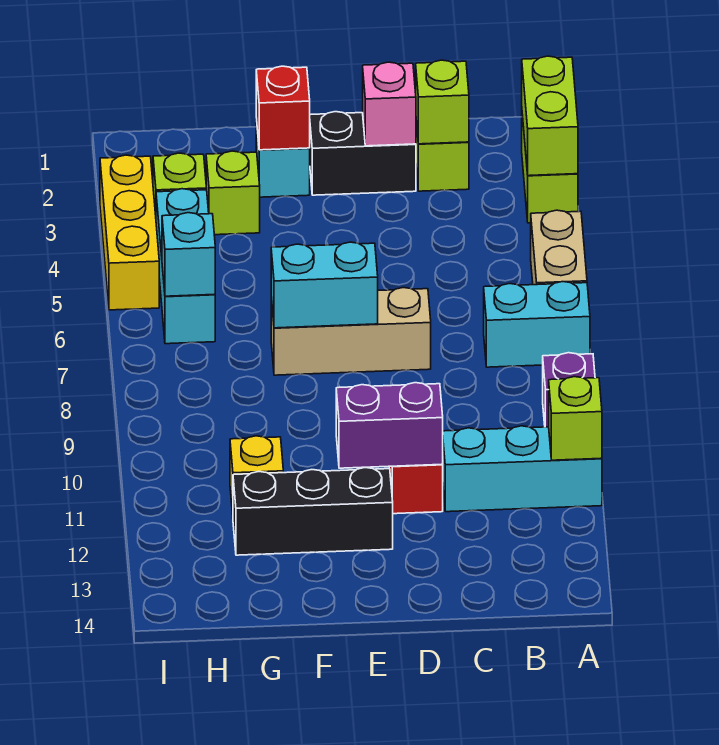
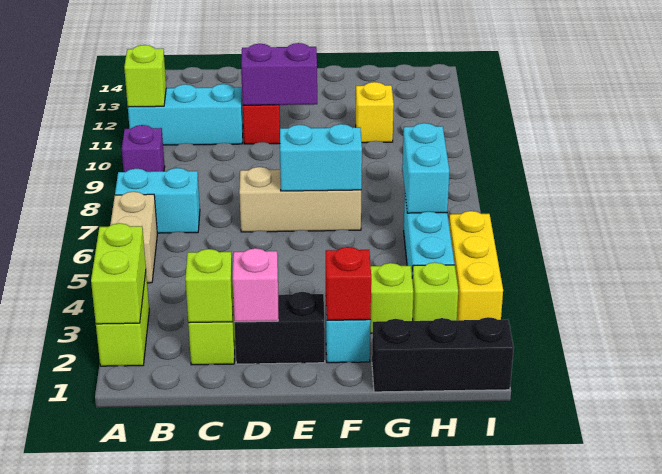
black brick E12:G12 level 1 -> black brick G1:I1 level 1
cyan brick H6 level 2 -> cyan brick H6:H7 level 2

